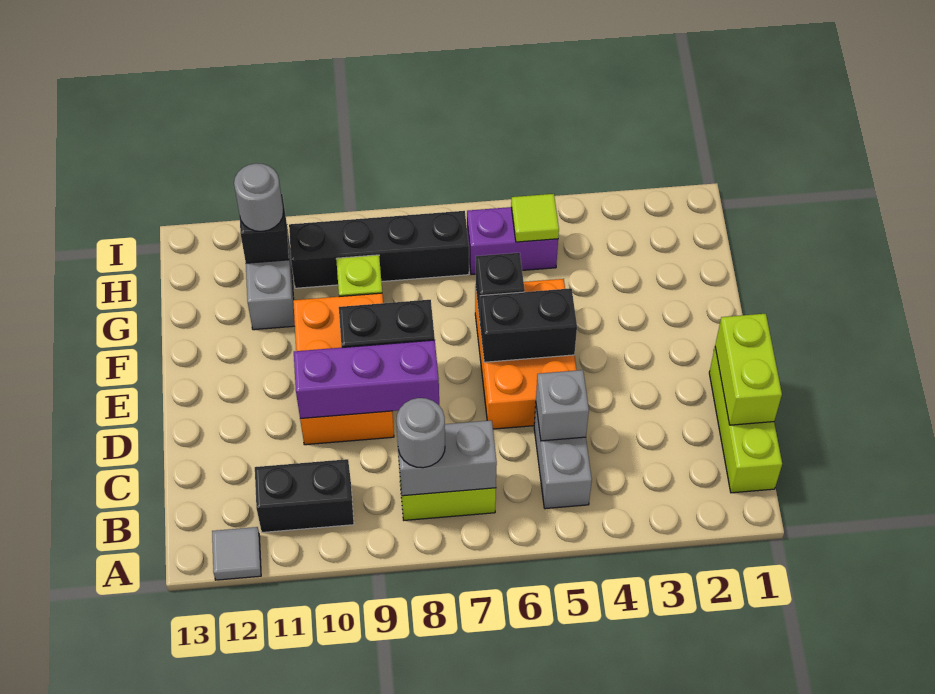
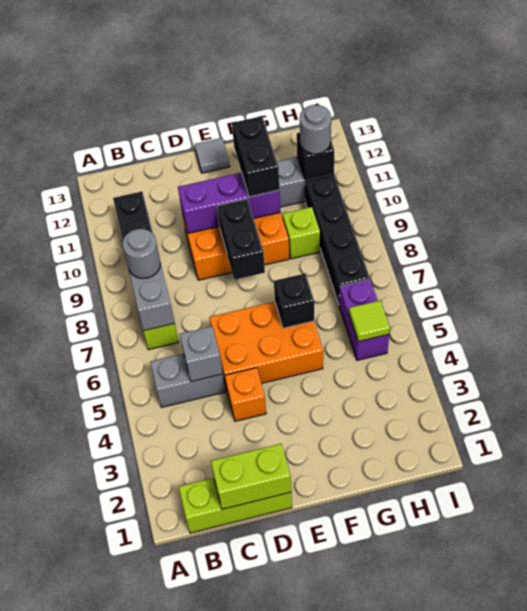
grey tile A12 level 1 -> grey tile E13 level 1
none -> orange brick D4 level 1
purple brick D8:D10 level 2 -> purple brick D10:F10 level 2
black brick E5:E6 level 2 -> black brick F10:F11 level 3

